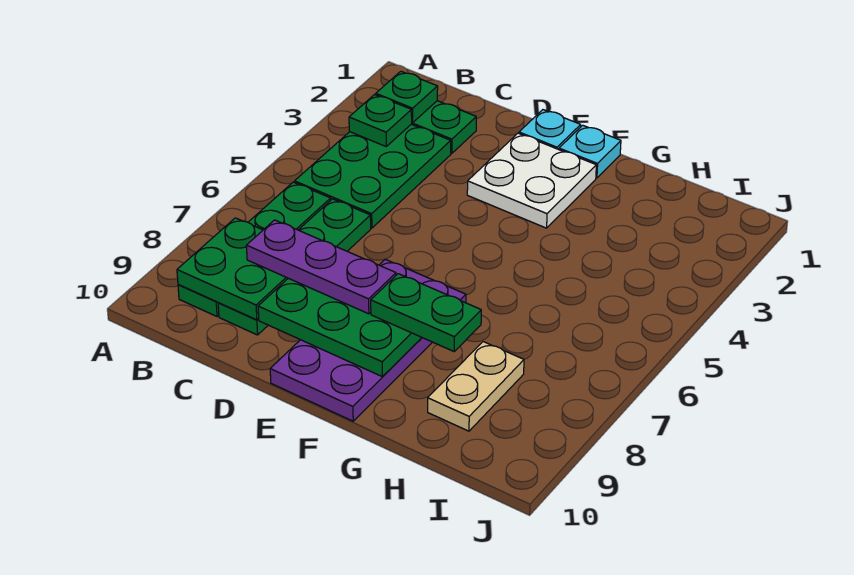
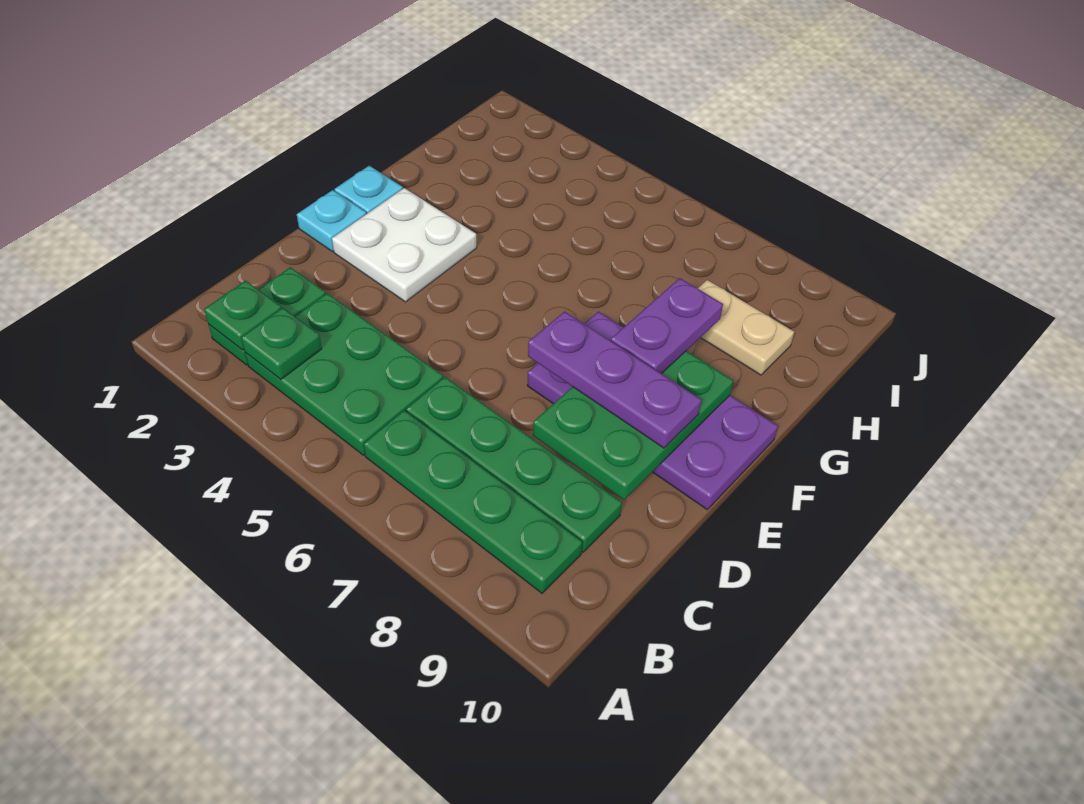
green plate B8:C9 level 2 -> none
purple plate C8:E8 level 3 -> purple plate E7:E9 level 3
green plate F8:G8 level 3 -> purple plate F8:G8 level 3

